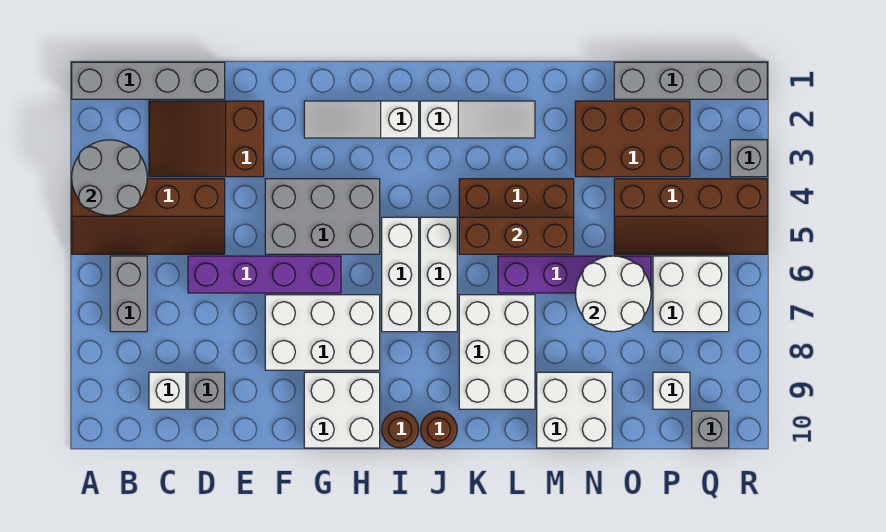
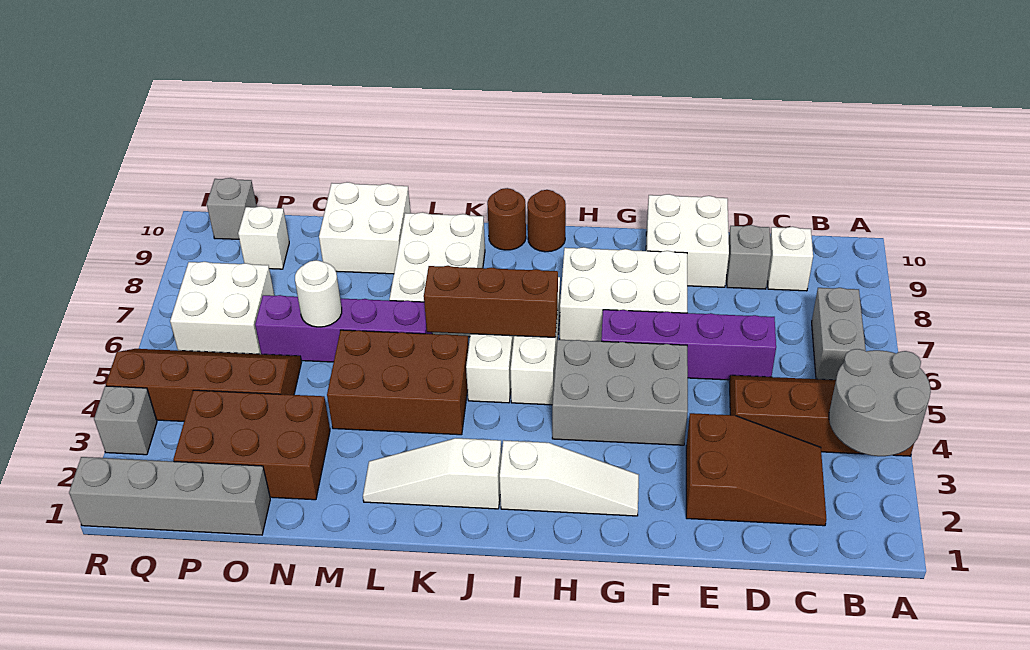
grey brick A1:D1 level 1 -> none
white brick G9:H10 level 1 -> white brick E9:F10 level 1
brown brick K5:M5 level 2 -> brown brick I6:K6 level 2
white round brick N6:O7 level 2 -> white round brick N6 level 2

